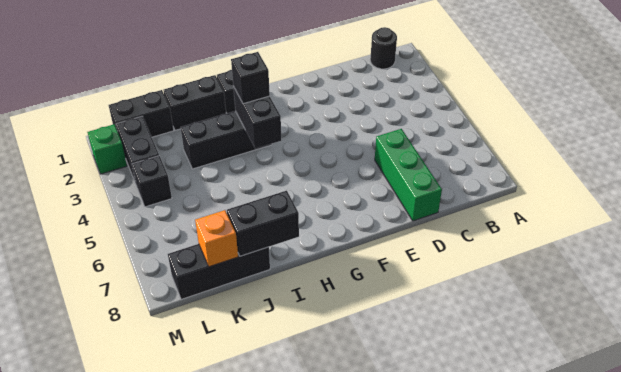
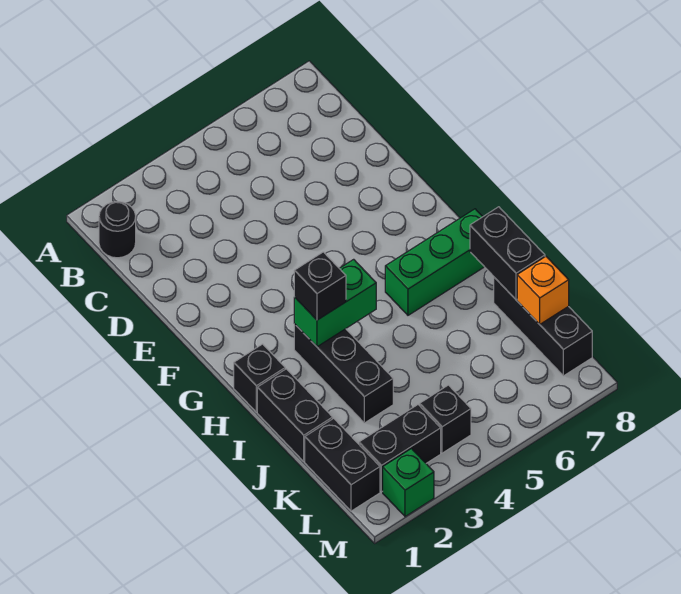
green brick D6:D8 level 1 -> green brick H6:H8 level 1
black brick H3:H4 level 2 -> green brick H3:H4 level 2

